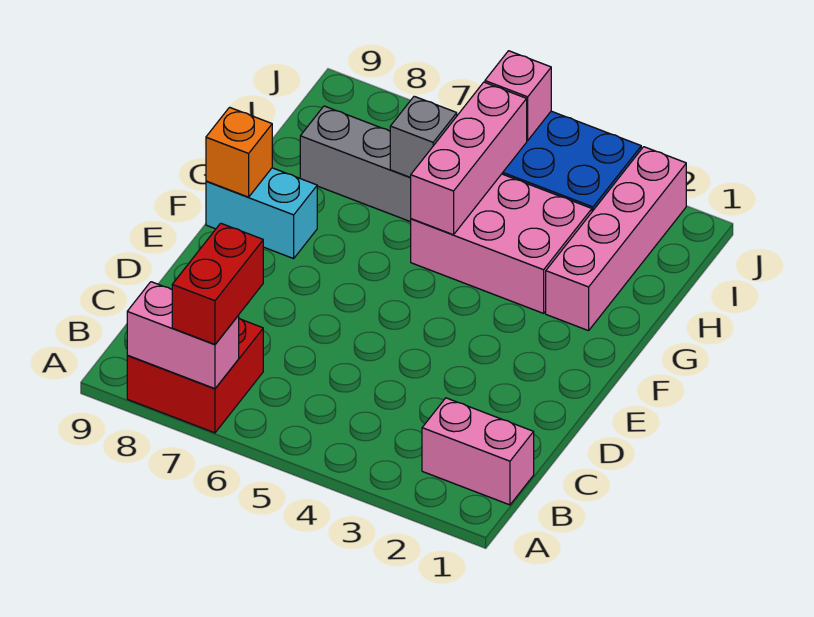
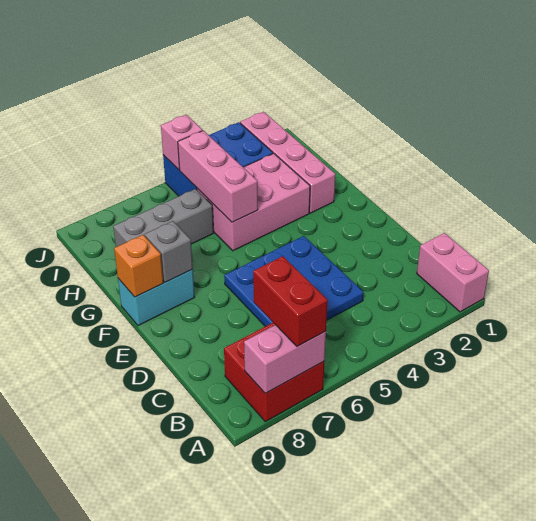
pink brick B1:B2 level 1 -> pink brick A1:B1 level 1
none -> blue plate C4:E6 level 1
grey brick H6 level 2 -> grey brick F8 level 2

